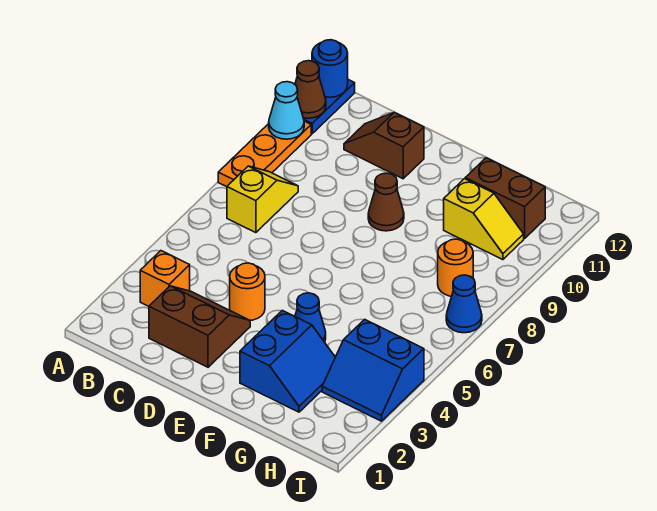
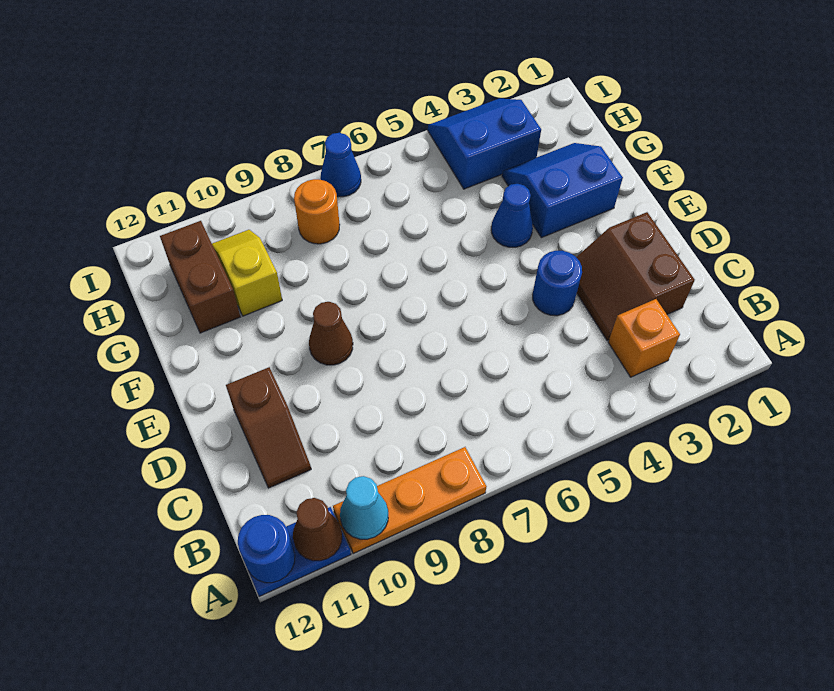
yellow slope B7:B8 level 1 top 7 -> none
orange round brick D4 level 1 -> blue round brick D4 level 1
blue slope H3:I4 level 1 top 4 -> blue slope H3:I4 level 1 top H

